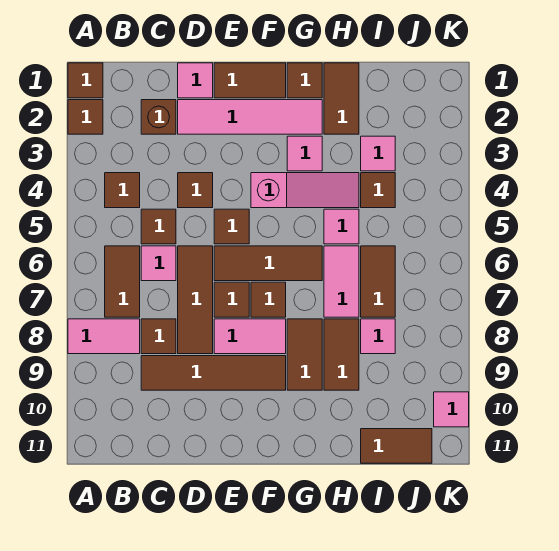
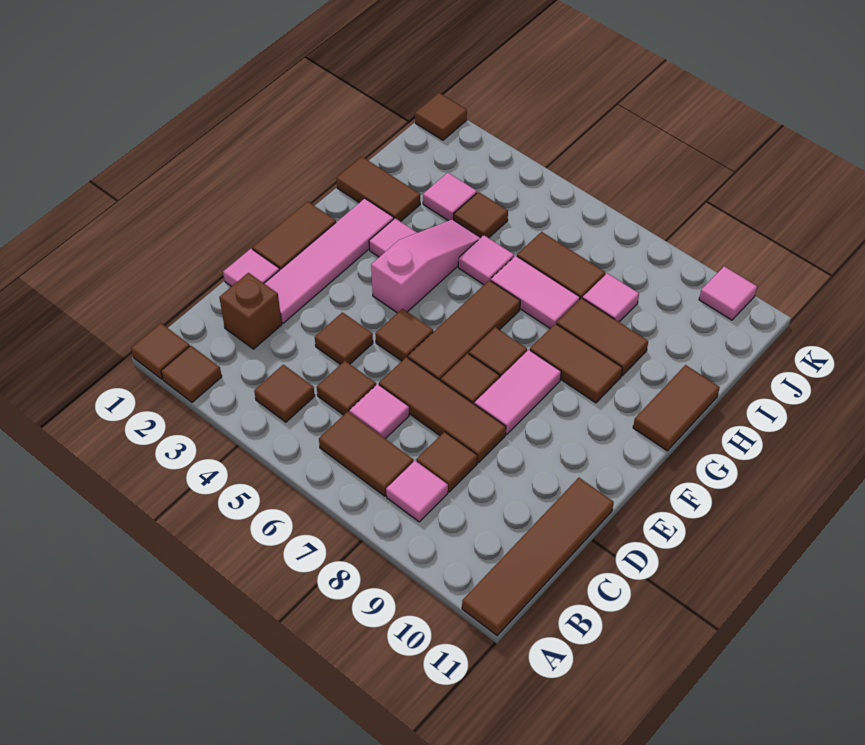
pink tile A8:B8 level 1 -> pink tile B8 level 1
brown tile C9:F9 level 1 -> brown tile A11:D11 level 1
brown tile G1 level 1 -> brown tile K1 level 1
brown tile I11:J11 level 1 -> brown tile G11:H11 level 1

